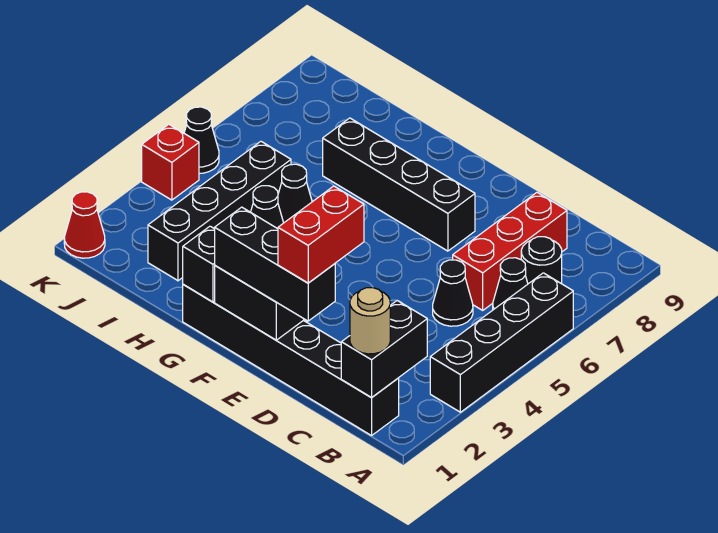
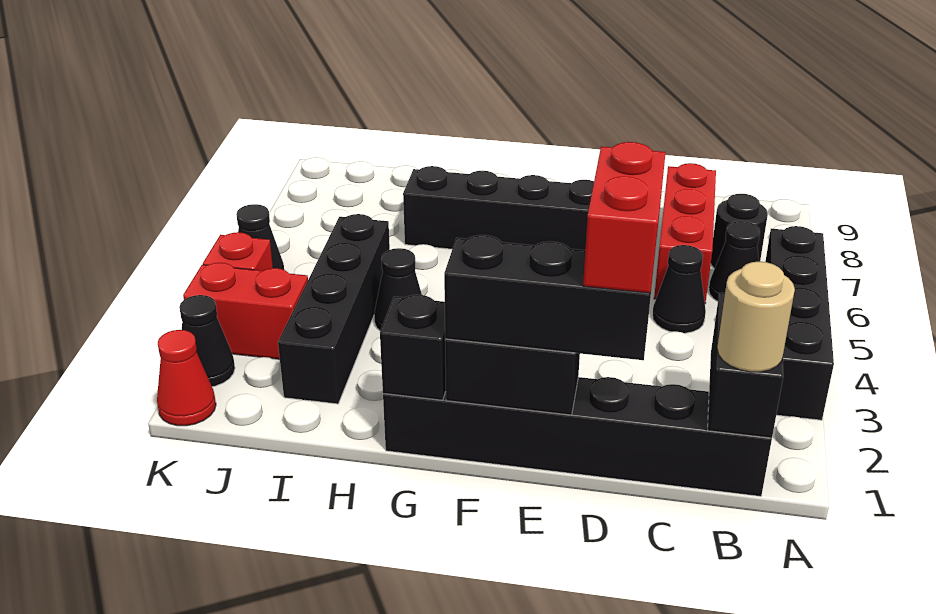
black cone H5 level 1 -> black cone K2 level 1
none -> red brick J3:K3 level 1

